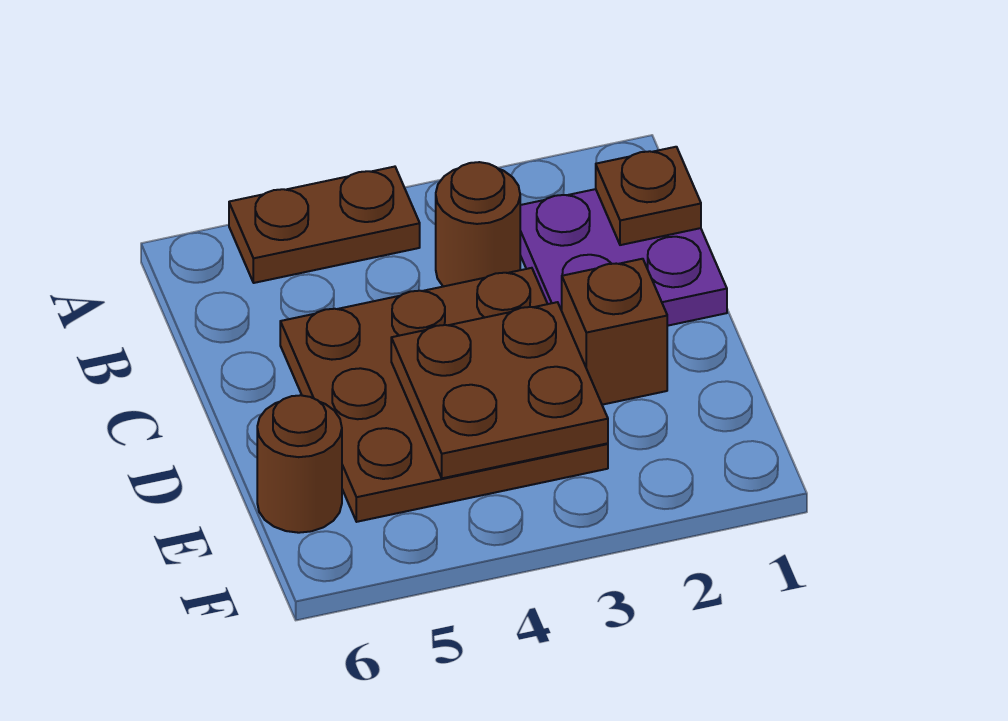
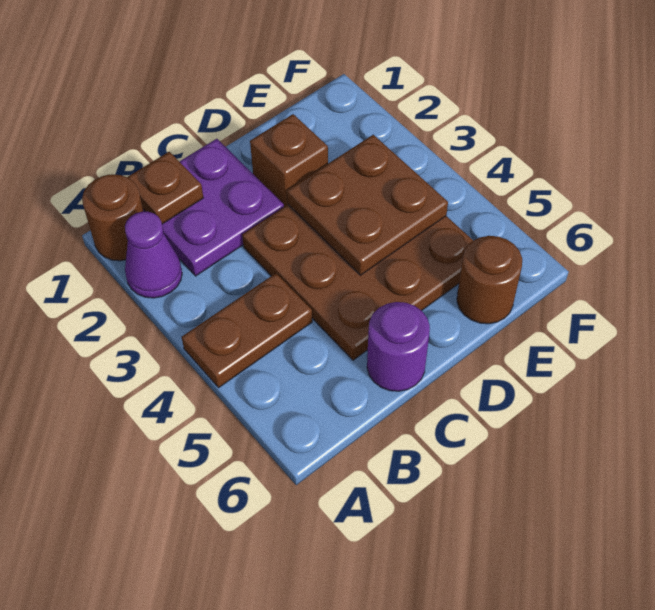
none -> purple cone A2 level 1
brown plate A4:A5 level 1 -> brown plate A4:B4 level 1
brown round brick B3 level 1 -> brown round brick A1 level 1
none -> purple round brick C6 level 1

